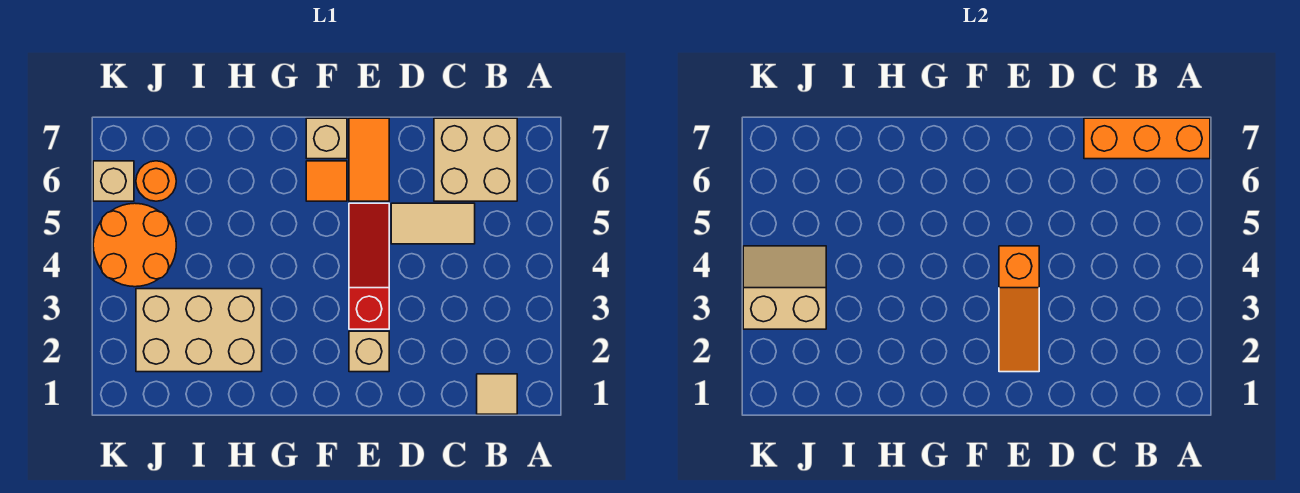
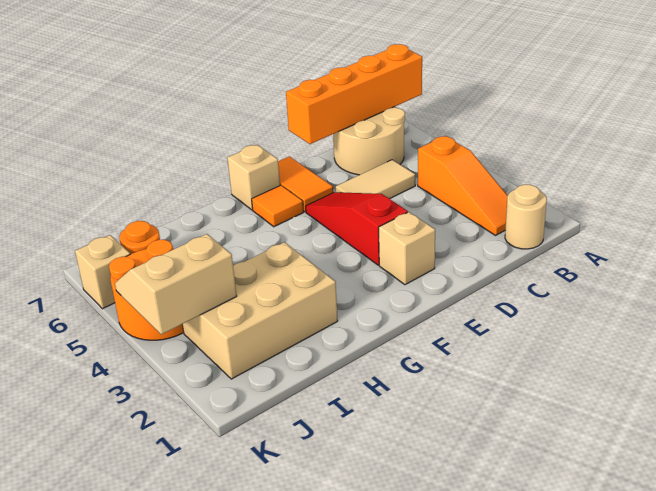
orange brick A7:C7 level 2 -> orange brick A7:D7 level 2
tan tile B1 level 1 -> tan round brick B1 level 1
tan brick B6:C7 level 1 -> tan round brick B6:C7 level 1
orange slope E2:E4 level 2 top 4 -> orange slope B2:B4 level 1 top 4

